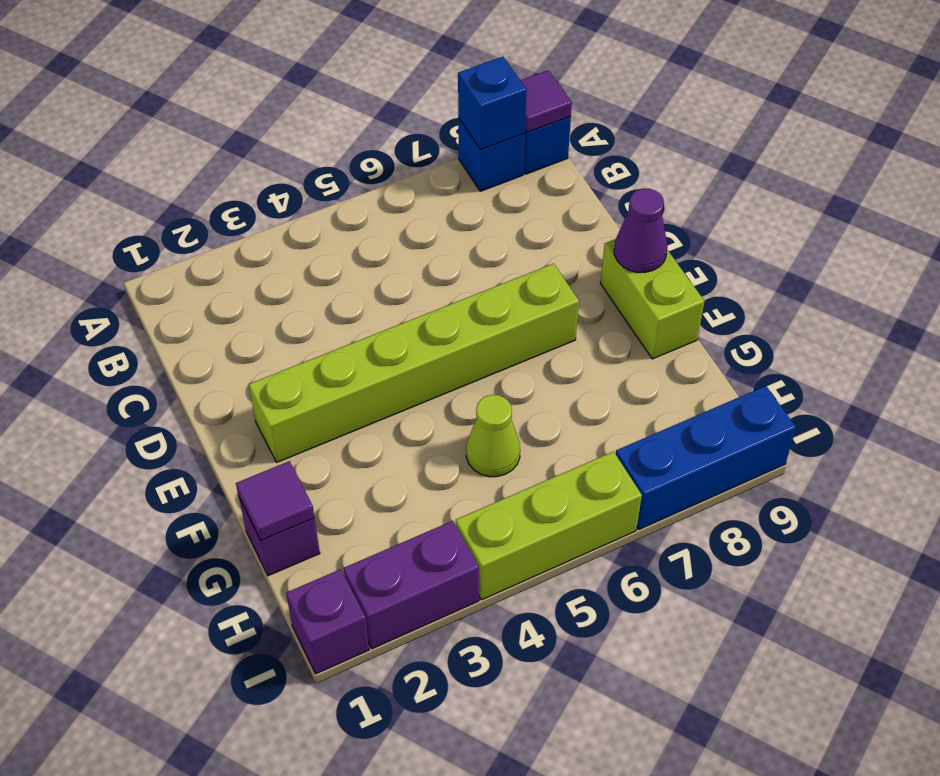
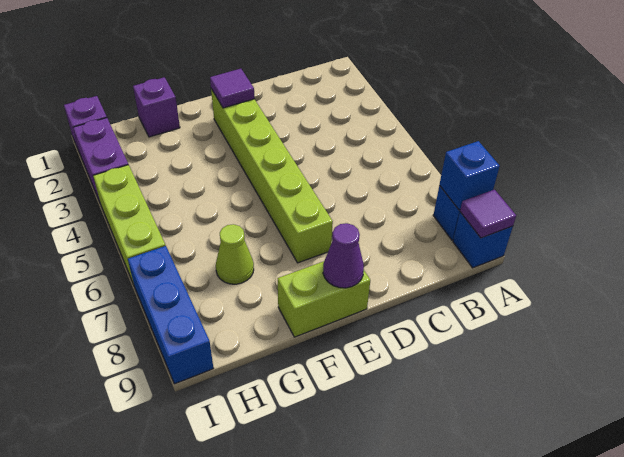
purple tile G1 level 2 -> purple tile E2 level 2
lime cone G5 level 1 -> lime cone G7 level 1

